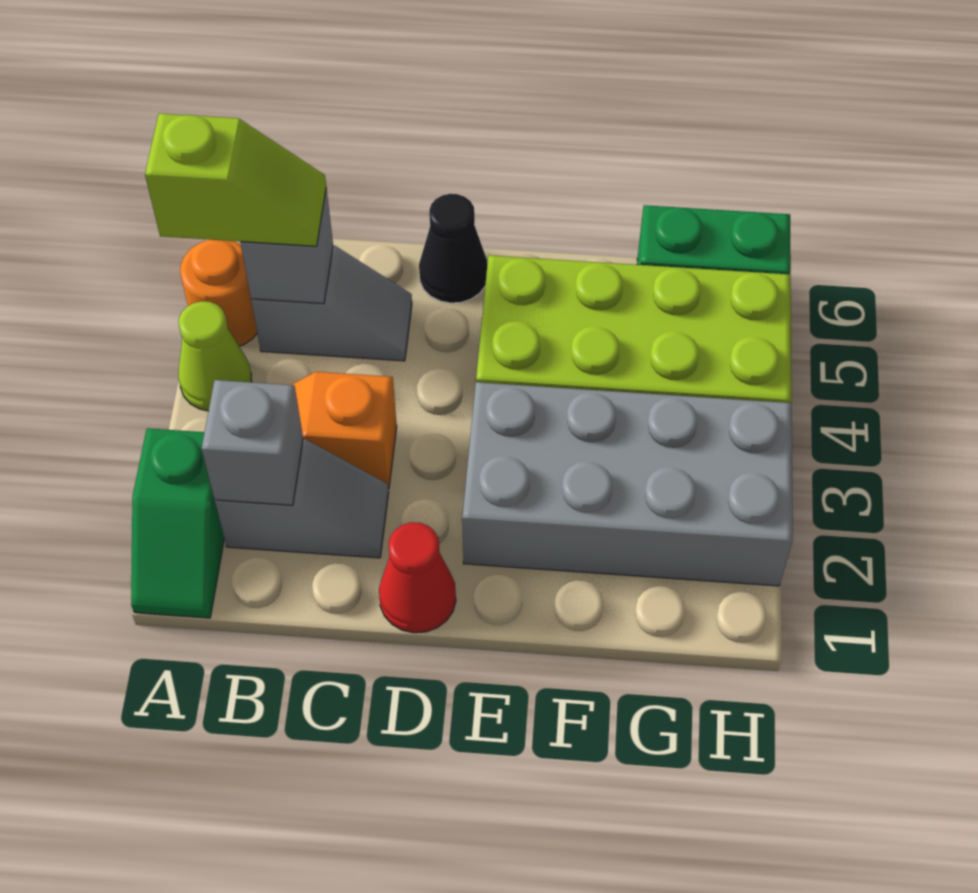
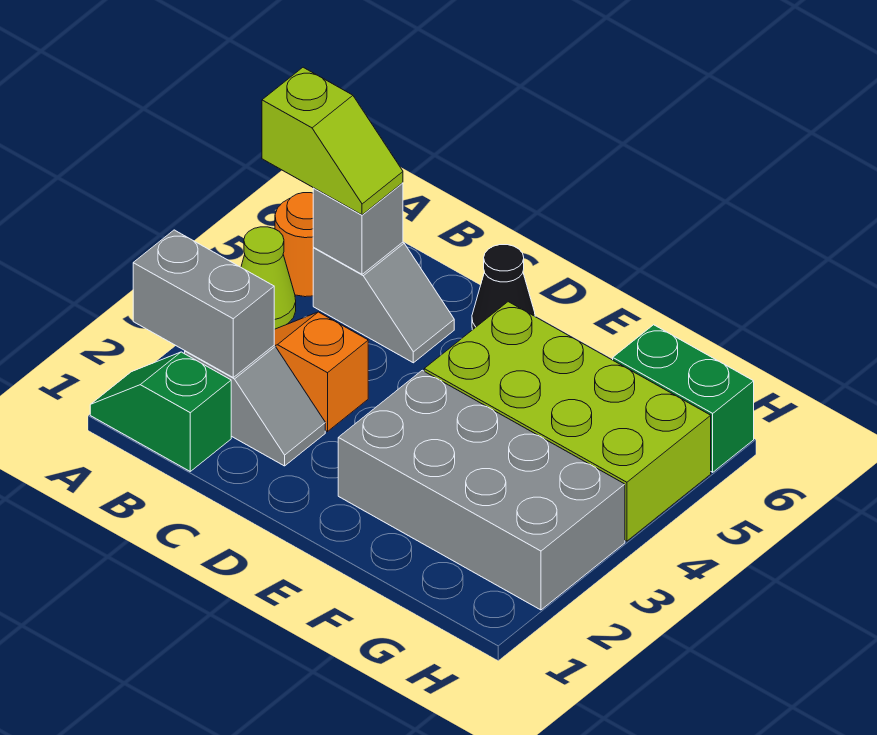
green slope A1:A2 level 1 top 2 -> green slope A1:B1 level 1 top B
grey brick B2 level 2 -> grey brick A2:B2 level 2
red cone D1 level 1 -> none

